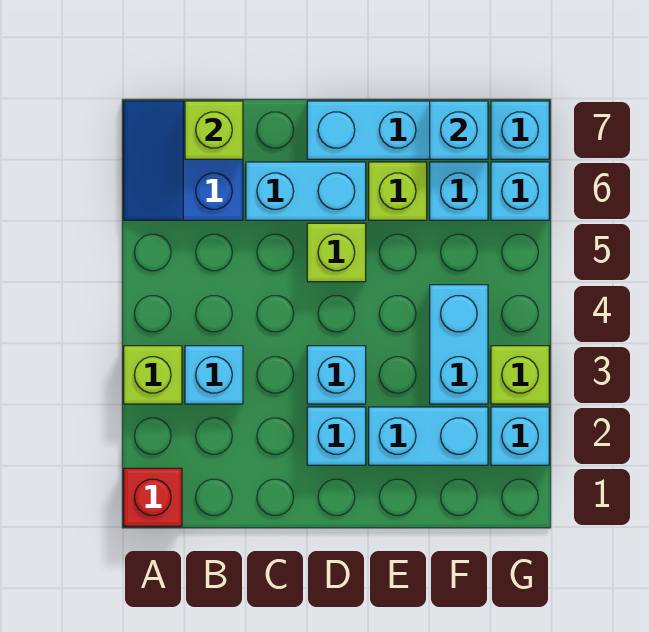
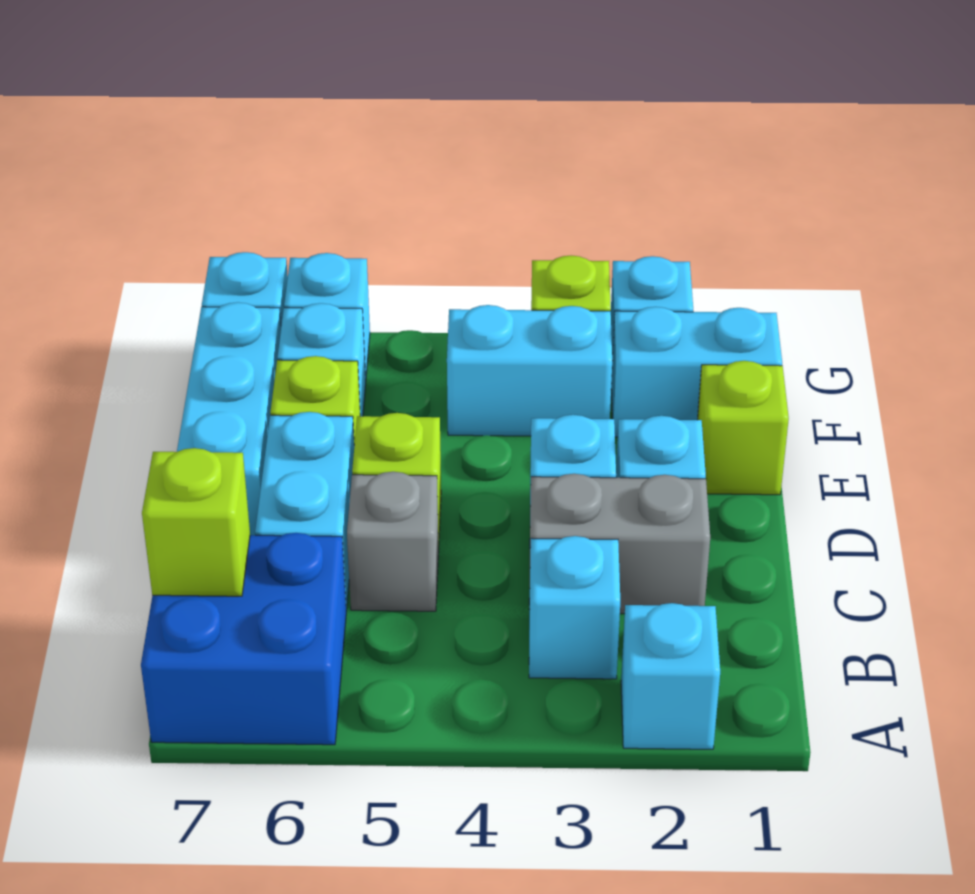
red brick A1 level 1 -> none
lime brick A3 level 1 -> lime brick E1 level 1
blue slope A6:B7 level 1 top B -> blue brick A6:B7 level 1
none -> grey brick C2:C3 level 1
none -> grey brick C5 level 1
cyan brick E2:F2 level 1 -> cyan brick F1:F2 level 1
cyan brick F7 level 2 -> cyan brick A2 level 1

